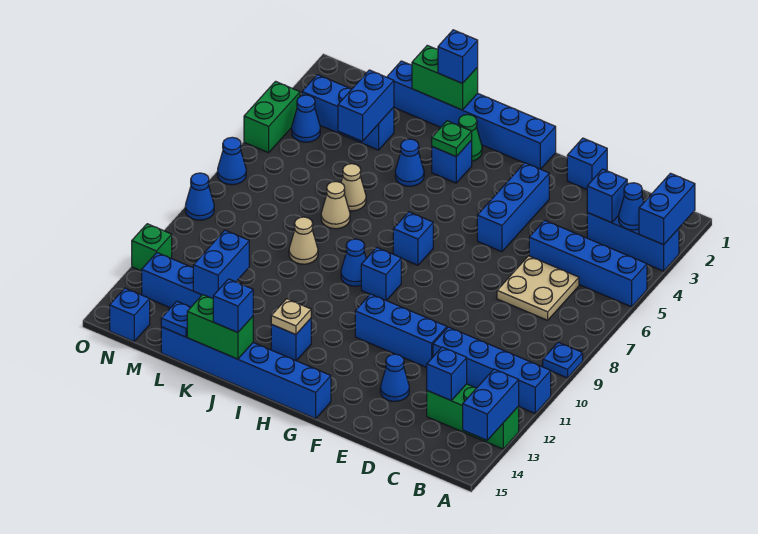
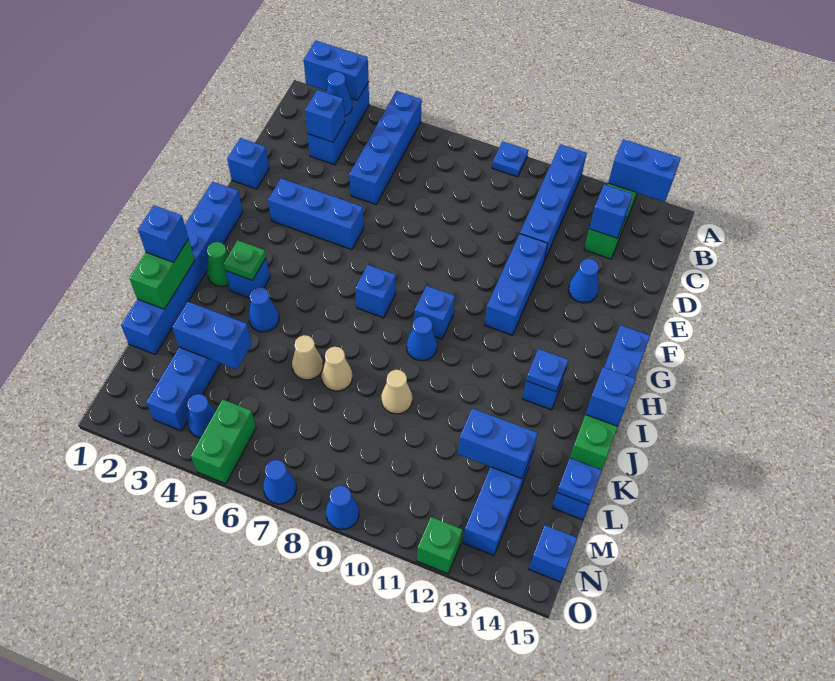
tan plate C6:D7 level 1 -> none
tan plate I13 level 2 -> blue plate I13 level 2
green brick O4:O5 level 1 -> green brick N5:O5 level 1

